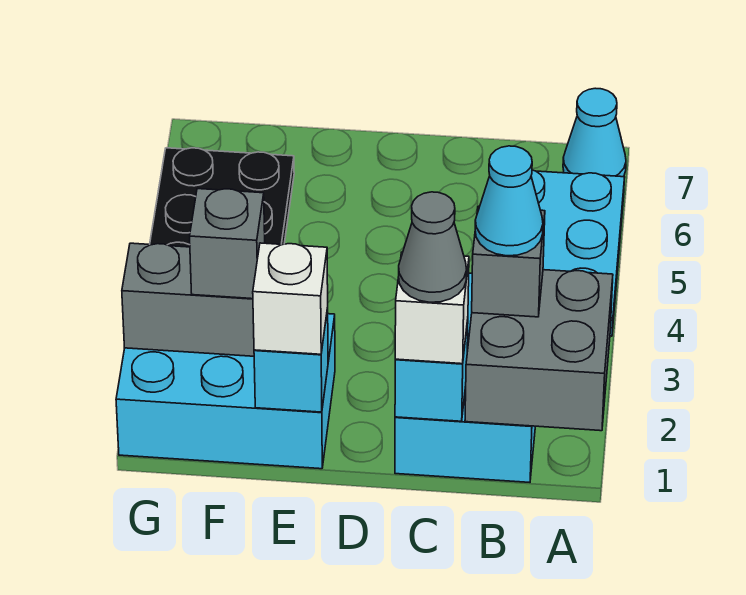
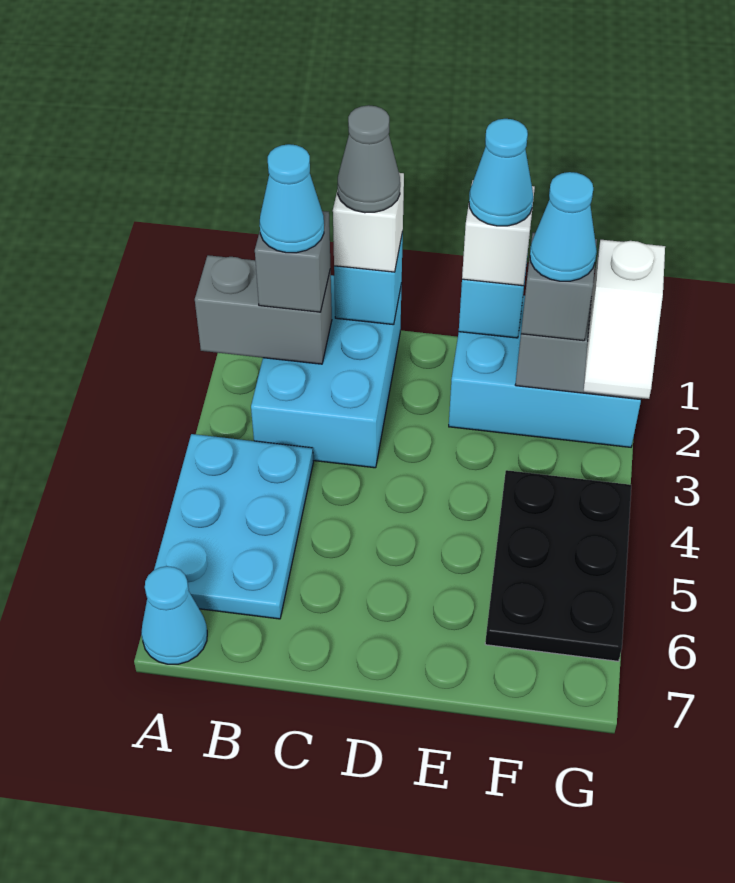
grey brick A1:B2 level 2 -> grey brick A2:B2 level 2
none -> cyan cone E1 level 4
none -> cyan cone F2 level 4
none -> white slope G2:G3 level 3 top 2

